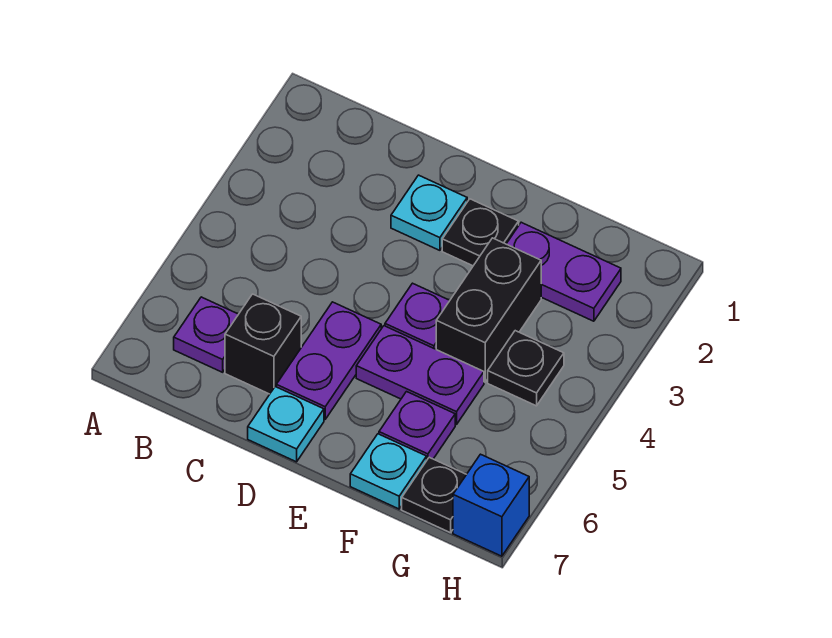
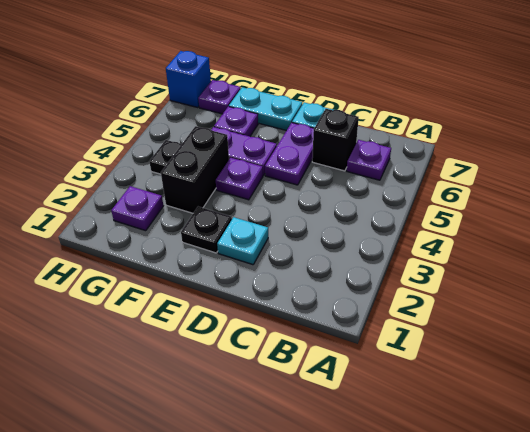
purple plate F2:G2 level 1 -> purple plate G2 level 1
cyan plate F7 level 1 -> cyan plate E7:F7 level 1
black plate G7 level 1 -> purple plate G7 level 1

